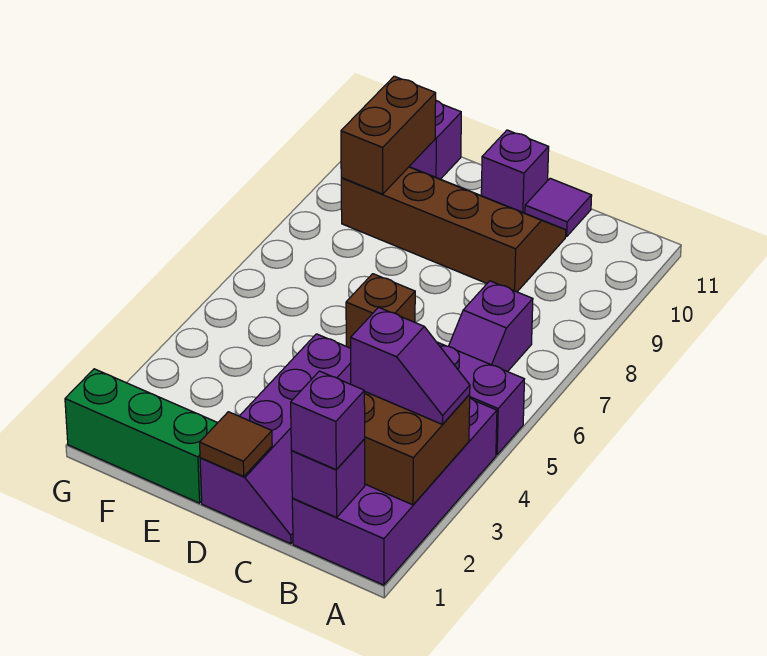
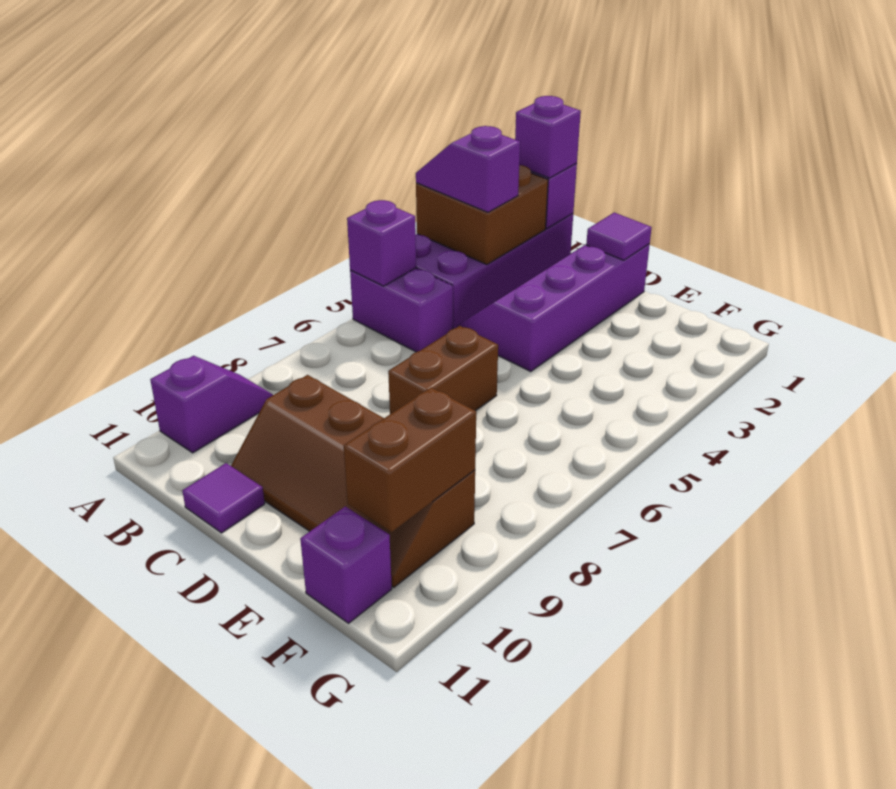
purple slope B6:B7 level 1 top 7 -> purple slope A9:A10 level 1 top 10
brown tile D1 level 2 -> purple tile D1 level 2
brown brick D6 level 1 -> brown brick D6:D7 level 1
purple brick D11 level 1 -> purple brick A5 level 2
green brick E1:G1 level 1 -> none

